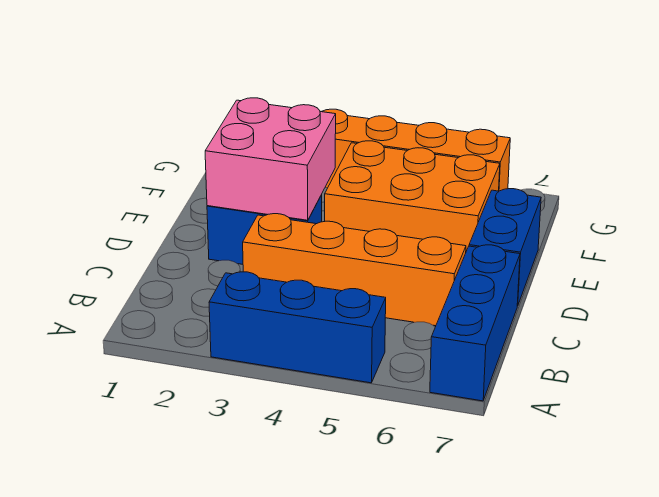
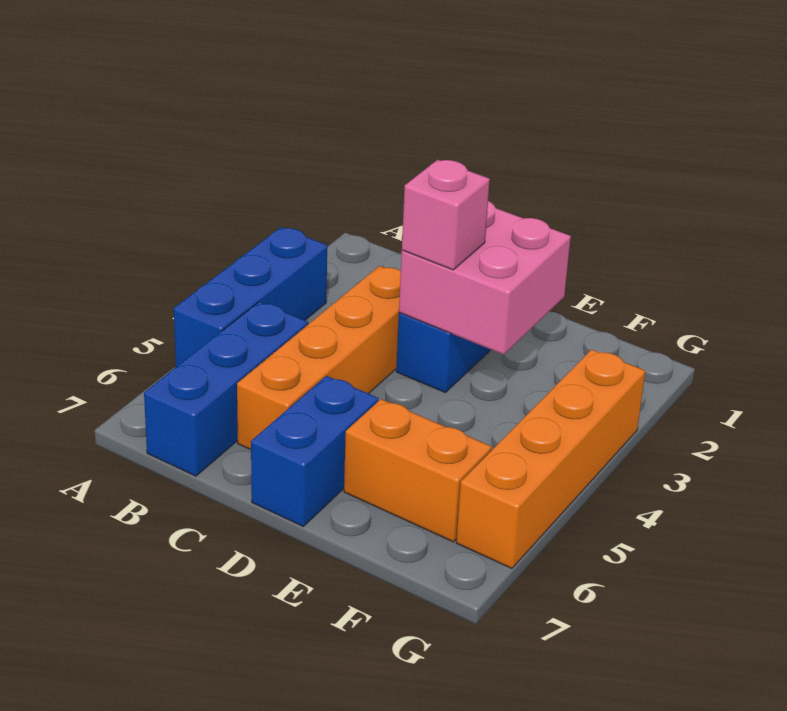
blue brick A7:C7 level 1 -> blue brick B5:B7 level 1
none -> pink brick D3 level 3
blue brick D7:E7 level 1 -> blue brick D6:D7 level 1
orange brick E4:F6 level 1 -> orange brick E6:F6 level 1

